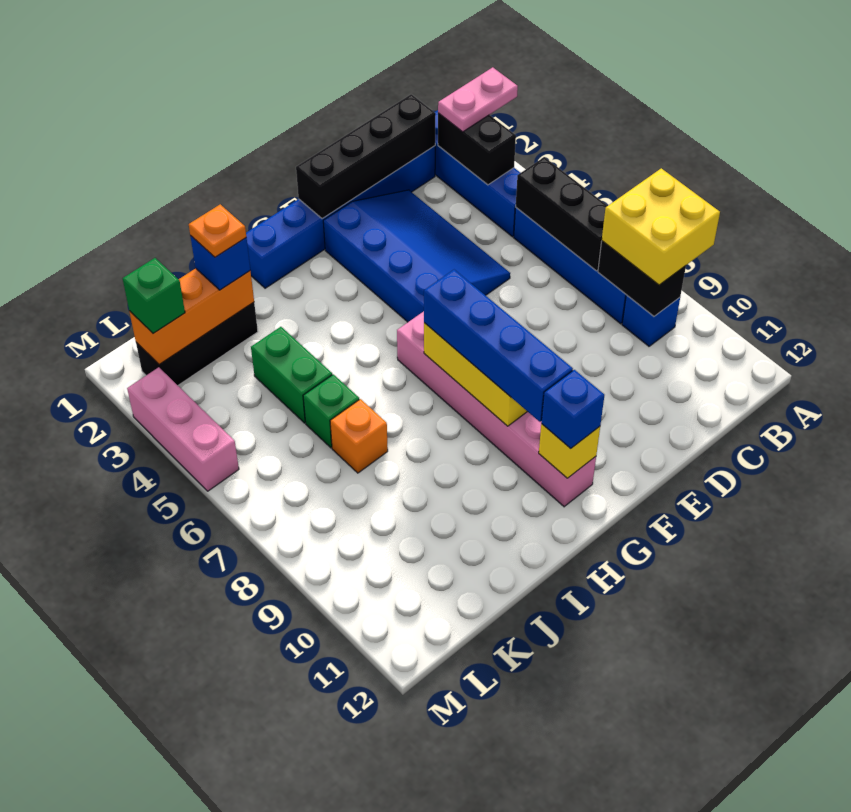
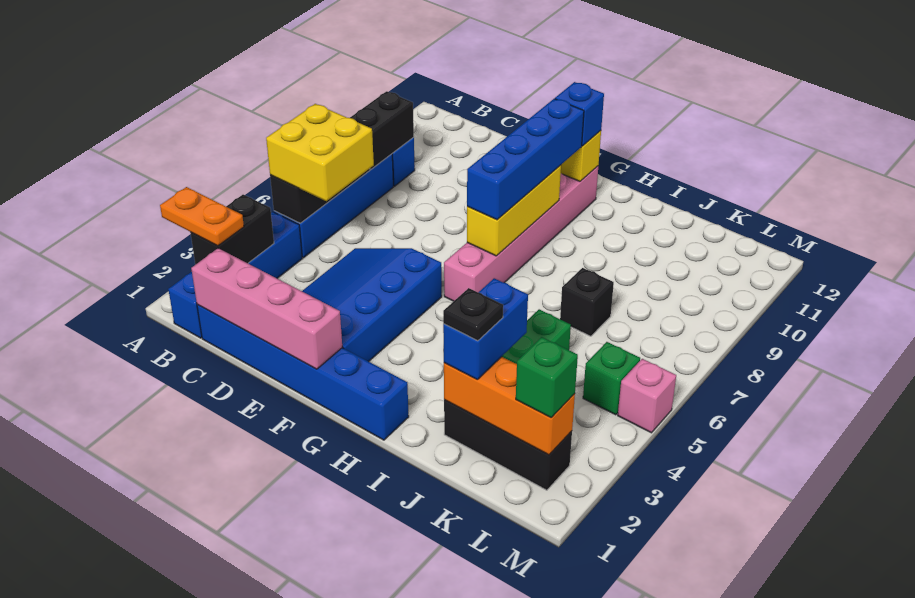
pink plate A2:B2 level 3 -> orange plate A2:B2 level 3
yellow brick A8:B9 level 3 -> yellow brick B5:C6 level 3
black brick C1:F1 level 2 -> pink brick C1:F1 level 2
blue brick J2 level 3 -> blue brick J2:J3 level 3
orange plate J2 level 4 -> black plate J2 level 4
green brick J6 level 1 -> green brick L5 level 1
orange brick J7 level 1 -> black brick J7 level 1
pink brick M3:M5 level 1 -> pink brick M5 level 1

